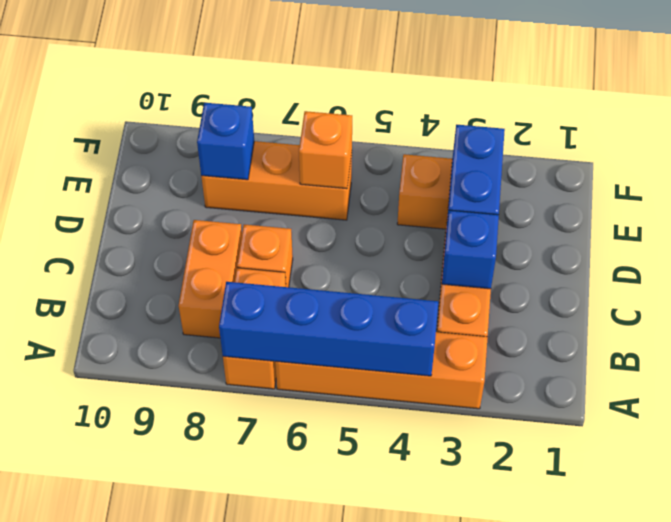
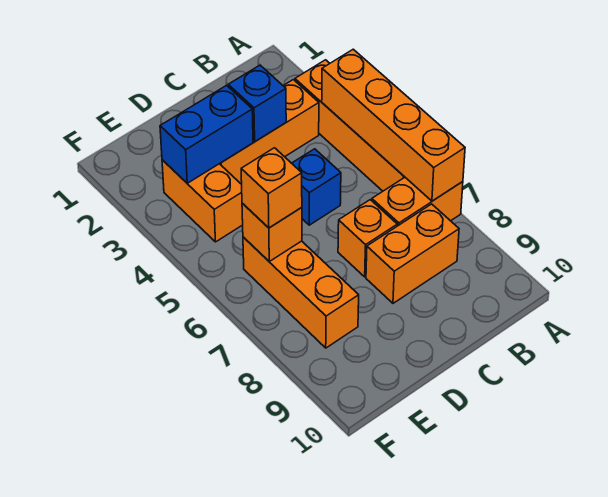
blue brick A4:A7 level 2 -> orange brick A4:A7 level 2
none -> orange brick E6 level 3
blue brick E8 level 2 -> blue brick C5 level 1

